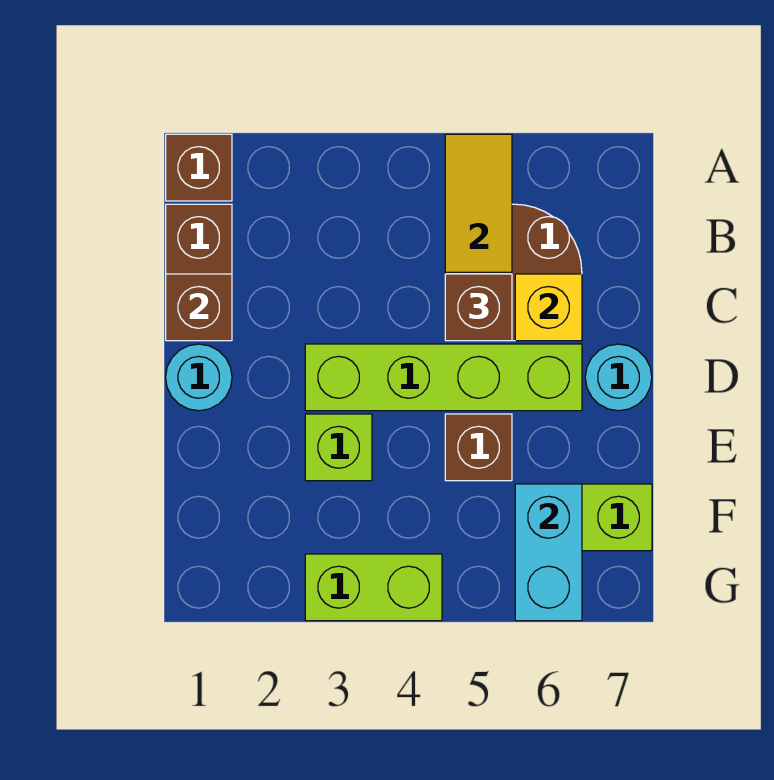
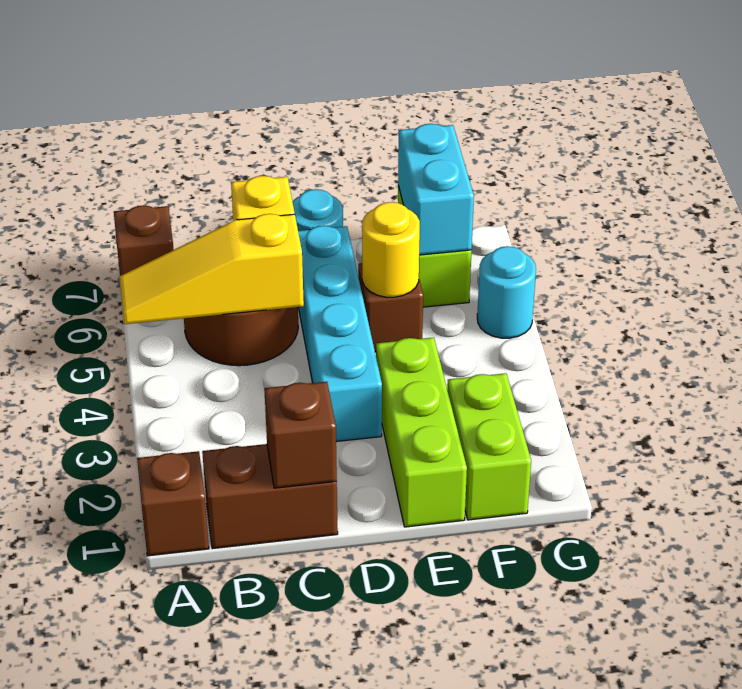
brown brick C5 level 3 -> brown brick A7 level 1
cyan round brick D1 level 1 -> cyan round brick G5 level 1
lime brick D3:D6 level 1 -> cyan brick D3:D6 level 1
lime brick E3 level 1 -> lime brick E1:E3 level 1
none -> yellow round brick E5 level 2
cyan brick F6:G6 level 2 -> cyan brick F6:F7 level 2
lime brick G3:G4 level 1 -> lime brick F1:F2 level 1

